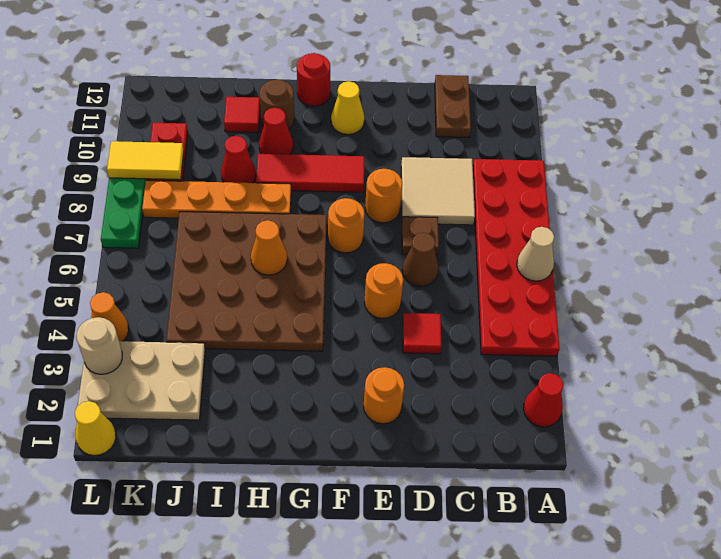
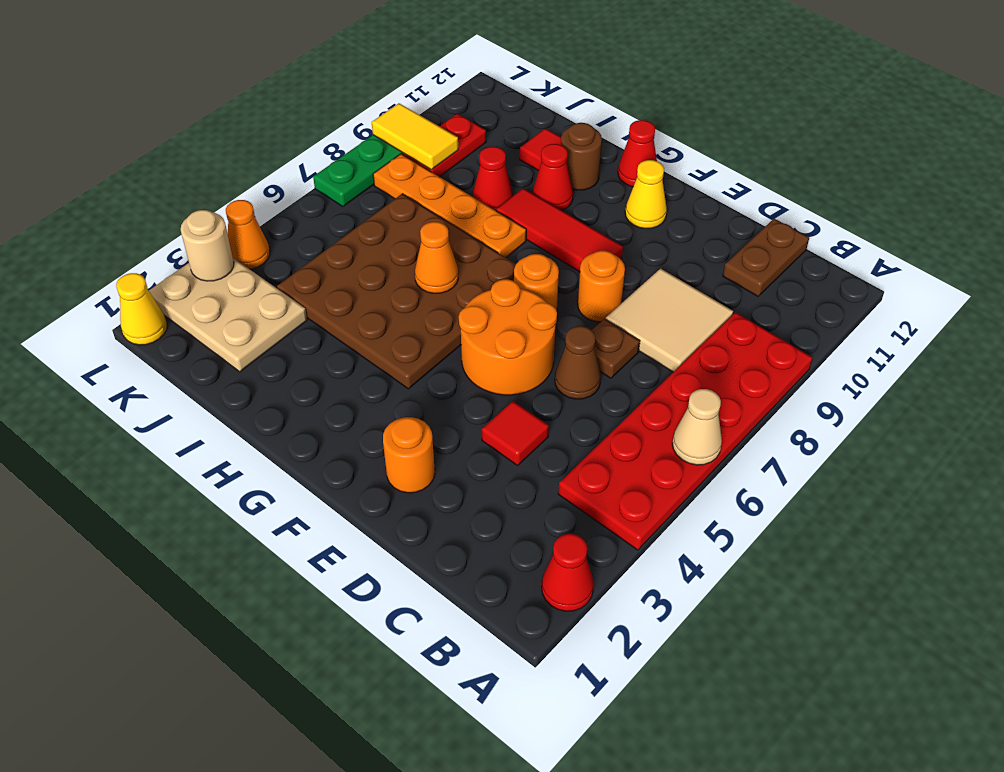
orange round brick E5 level 1 -> orange round brick E5:F6 level 1
red round brick G12 level 1 -> red cone G12 level 1

